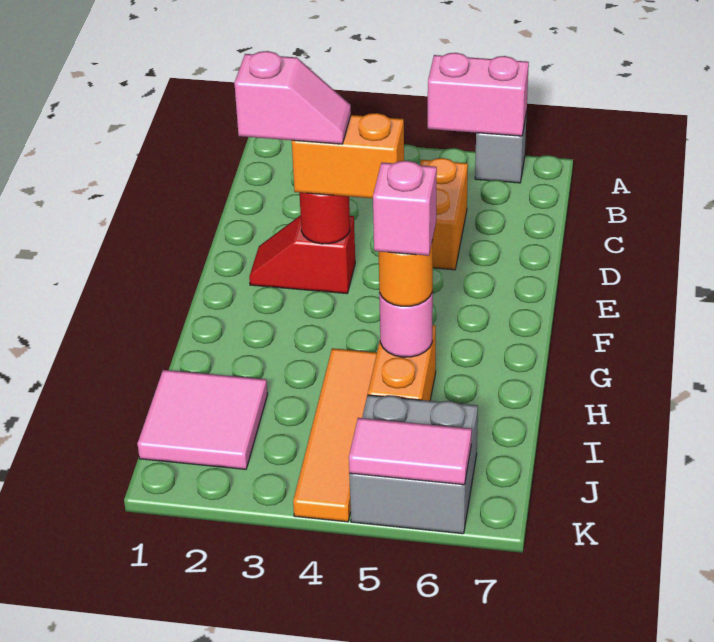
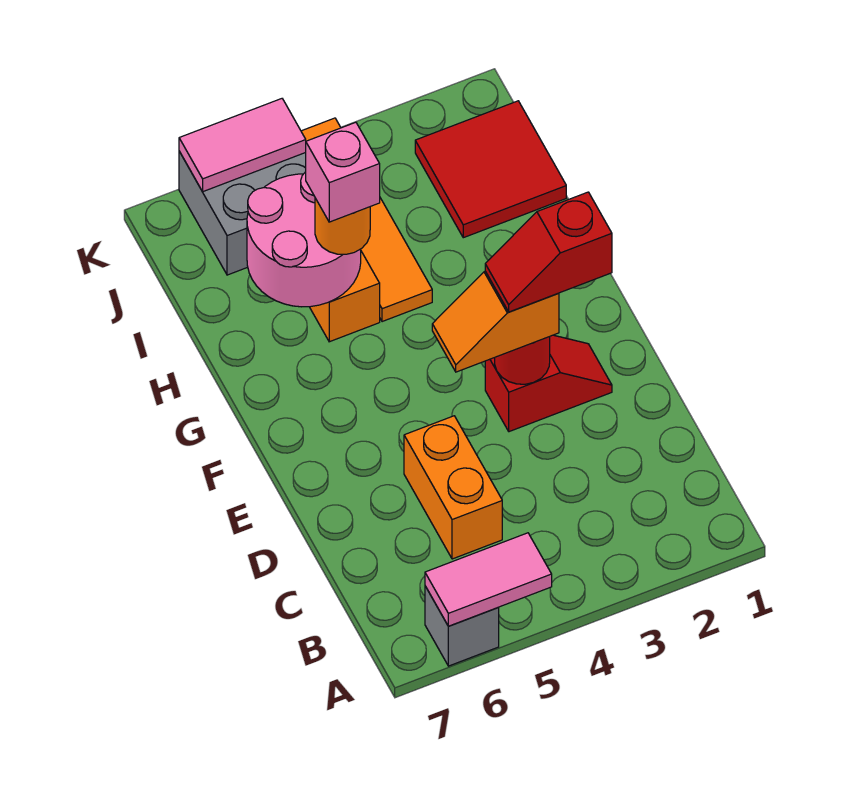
pink brick A5:A6 level 2 -> pink tile A5:A6 level 2
pink slope E2:E3 level 4 top 2 -> red slope E2:E3 level 4 top 2
orange brick E3:E4 level 3 -> orange slope E3:E4 level 3 top 3
pink round brick H5 level 2 -> pink round brick H5:I6 level 2
pink tile I1:J2 level 1 -> red tile I1:J2 level 1

